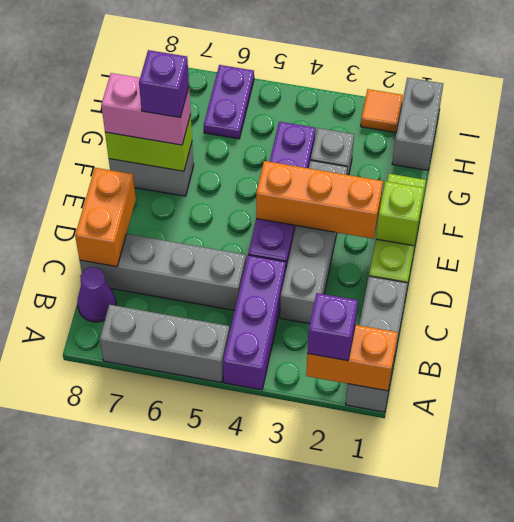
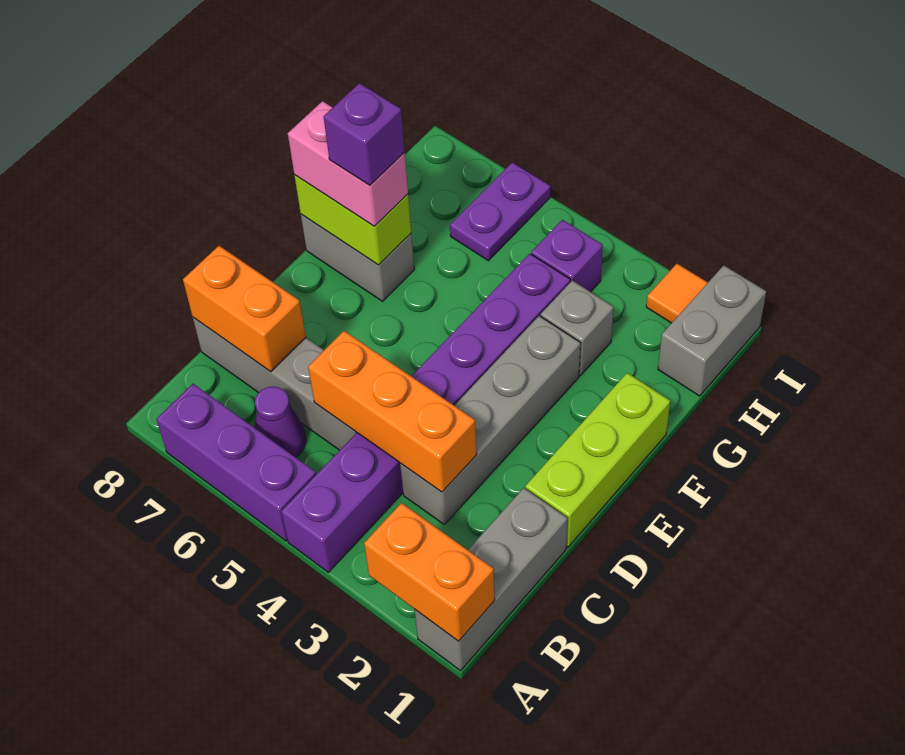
purple brick A2 level 3 -> purple brick H4 level 1
grey brick A5:A7 level 1 -> purple brick A5:A7 level 1
purple cone B8 level 1 -> purple cone B6 level 1
orange brick C8:D8 level 2 -> orange brick C7:C8 level 2
lime brick E1 level 2 -> none
orange brick E2:E4 level 2 -> orange brick C3:C5 level 2

